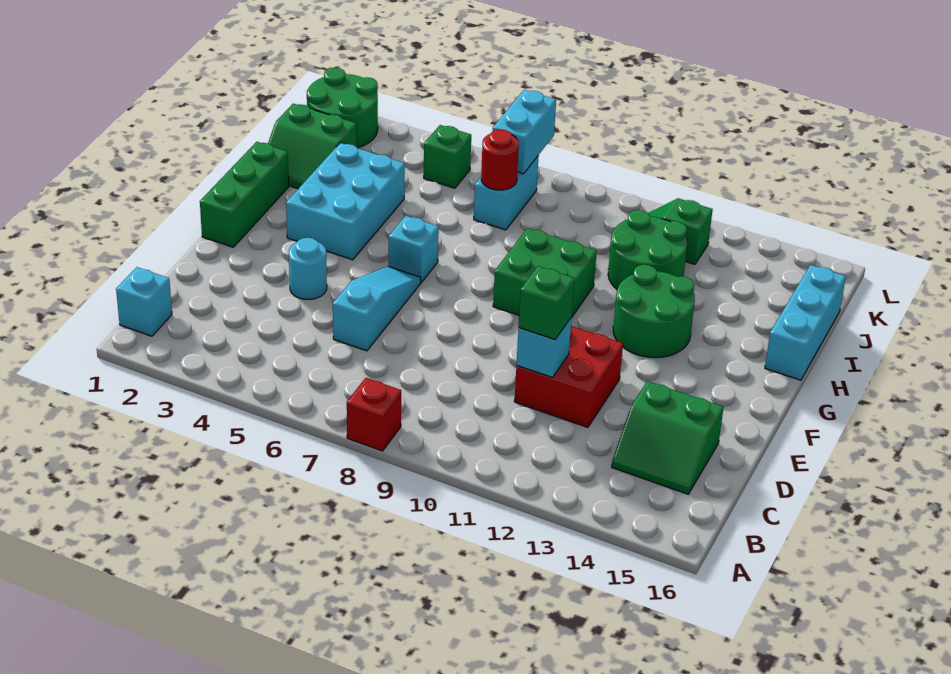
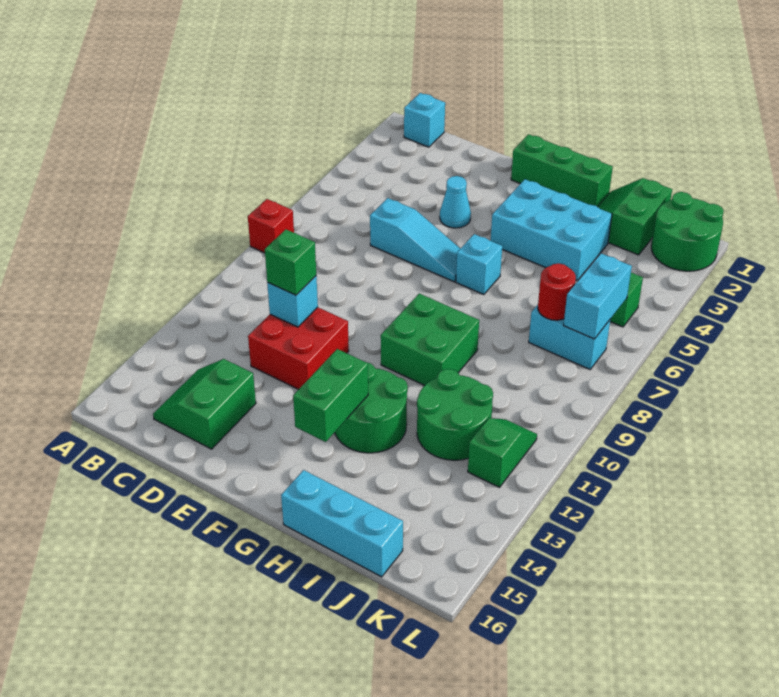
cyan round brick E4 level 1 -> cyan cone E4 level 1
none -> green brick G13:G14 level 2
cyan brick K7:L7 level 2 -> cyan brick K6:K7 level 2

